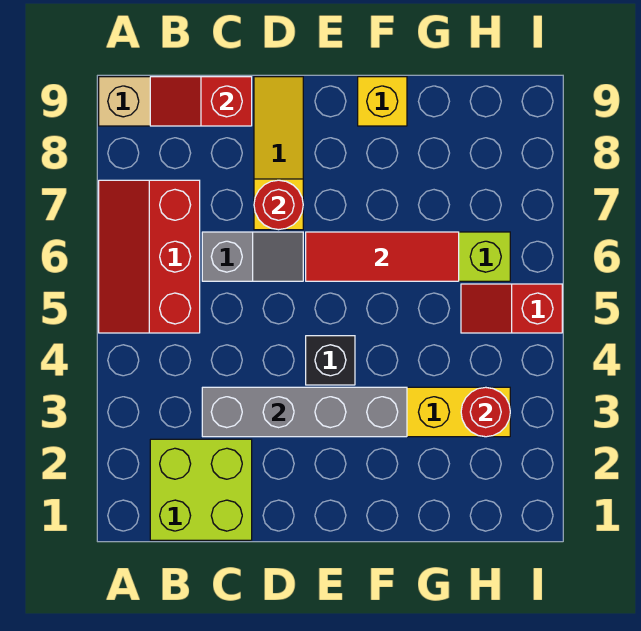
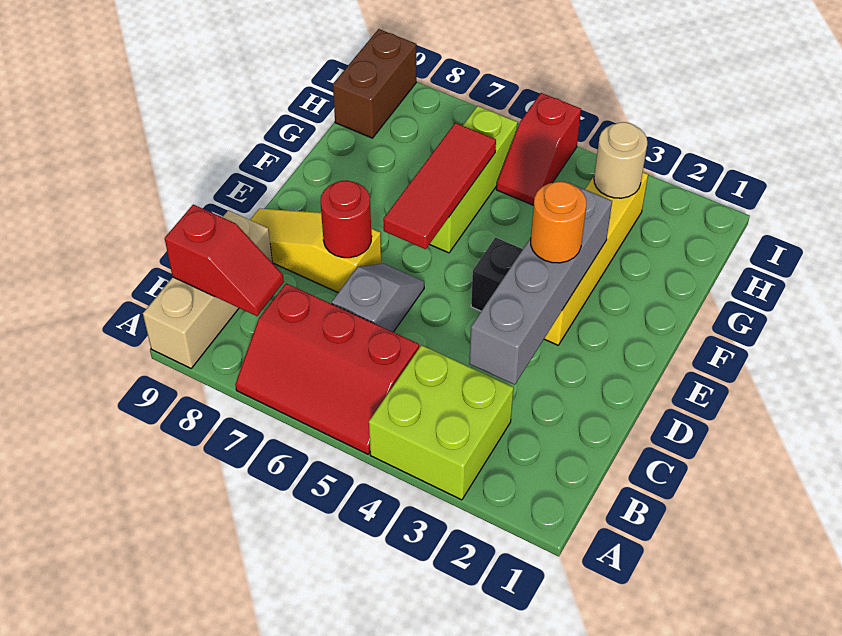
lime brick B1:C2 level 1 -> lime brick A3:B4 level 1
red slope B9:C9 level 2 top C -> red slope B8:B9 level 2 top 9
none -> orange round brick E3 level 3
yellow brick F9 level 1 -> none
red round brick H3 level 2 -> tan round brick H3 level 2
none -> brown brick H9:I9 level 1

